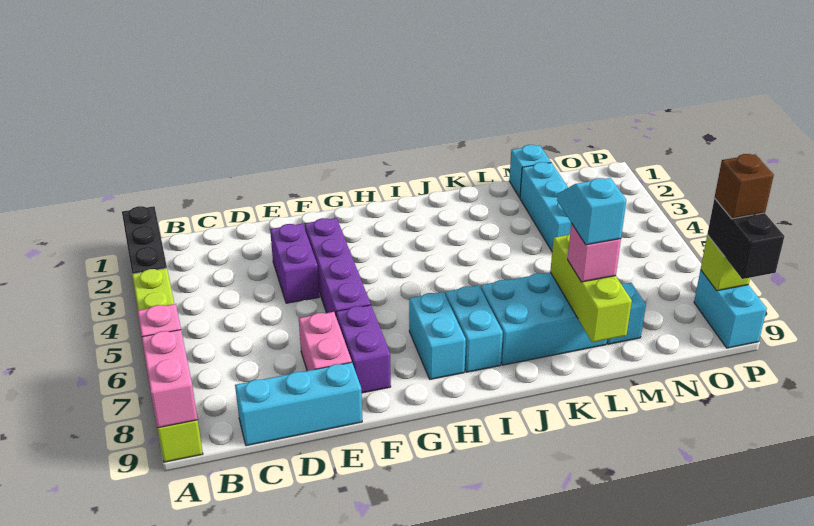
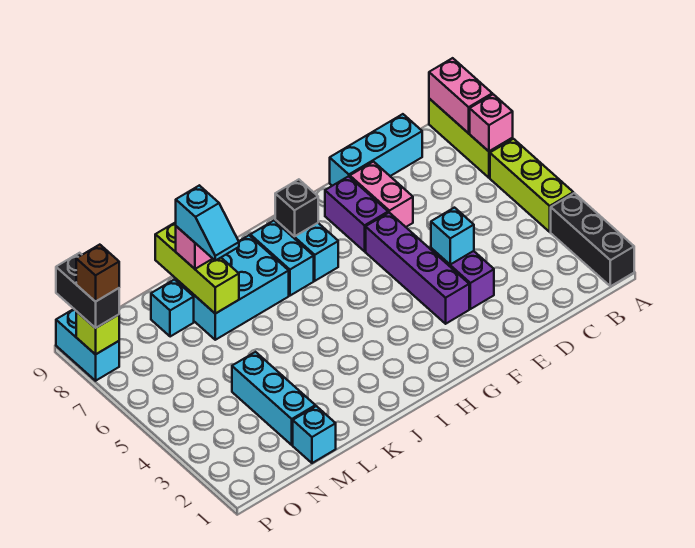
none -> cyan brick E4 level 2
none -> black brick H8 level 2

